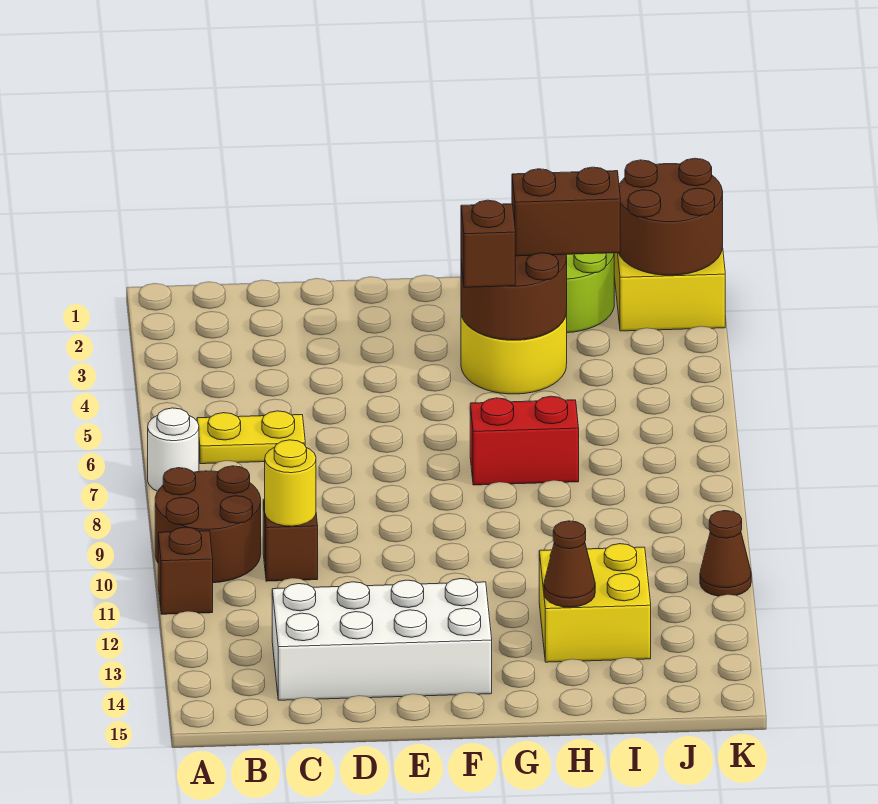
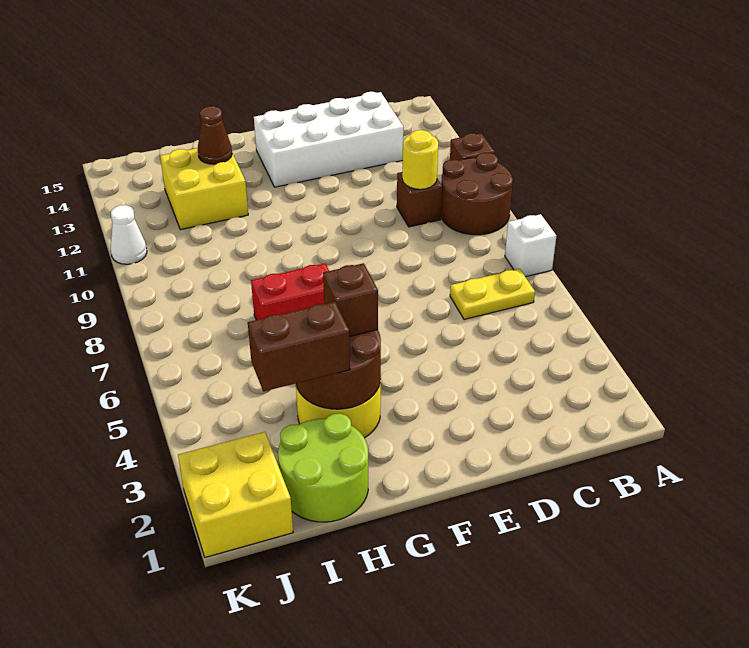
white round brick A7 level 1 -> white brick A7 level 1
brown round brick J1:K2 level 2 -> none
brown cone K11 level 1 -> white cone K11 level 1

